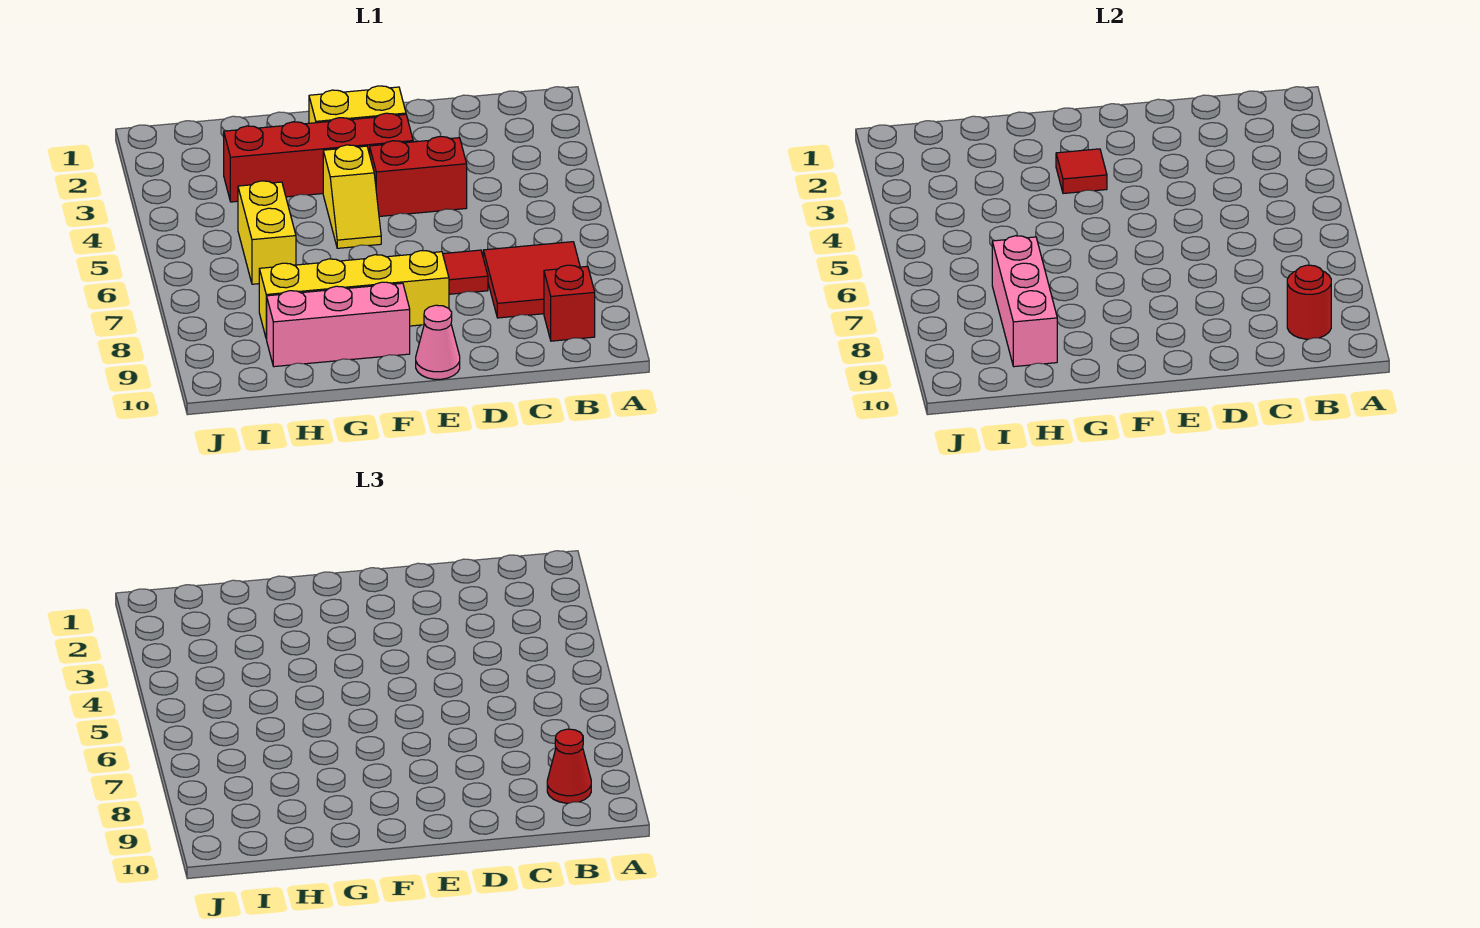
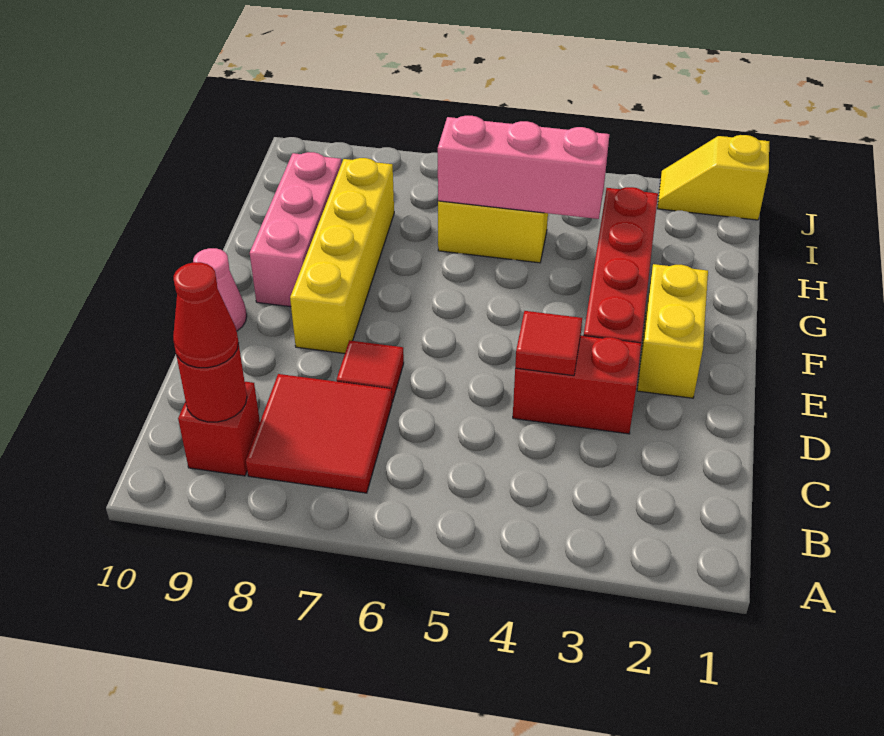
red brick D4:E4 level 1 -> red brick D3:D4 level 1
red tile F3 level 2 -> red tile D4 level 2
yellow slope F4:F5 level 1 top 4 -> yellow slope J1:J2 level 1 top 1
pink brick H7:H9 level 2 -> pink brick H4:H6 level 2

